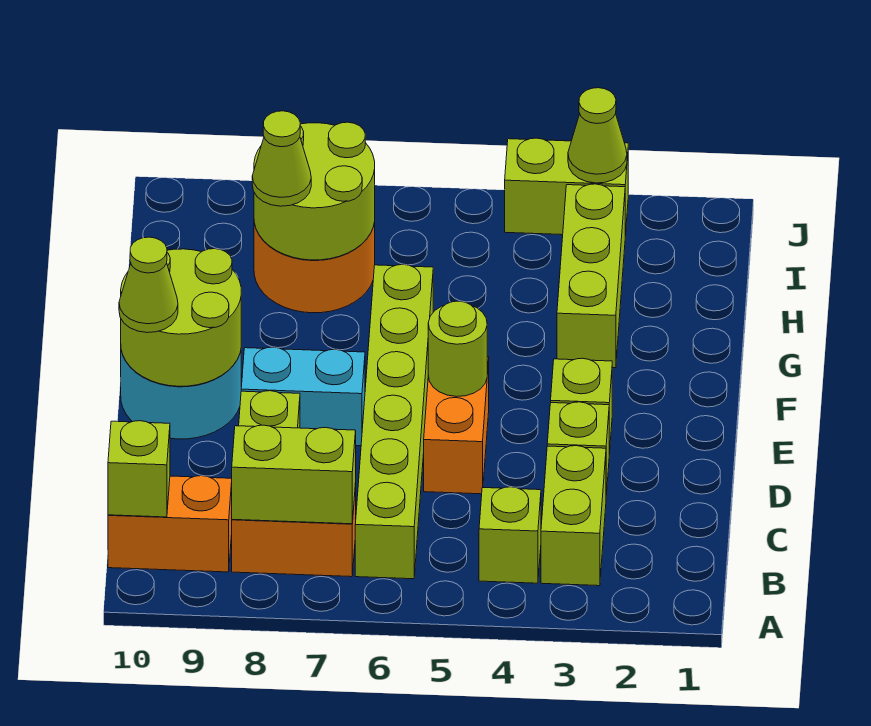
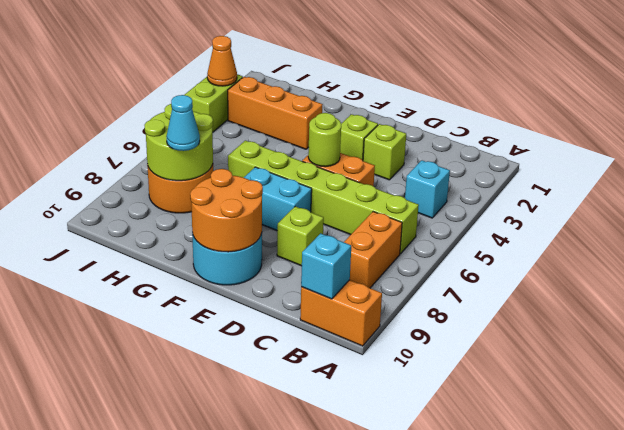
lime brick B3:C3 level 1 -> none
lime brick B4 level 1 -> cyan brick B4 level 1
lime brick B7:B8 level 2 -> none
orange brick B9:B10 level 1 -> orange brick A10:B10 level 1
lime brick B10 level 2 -> cyan brick B10 level 2
cyan brick E7:E8 level 1 -> cyan brick E7:F7 level 1
lime round brick E9:F10 level 2 -> orange round brick E9:F10 level 2
lime cone E10 level 3 -> none
lime brick G3:I3 level 1 -> orange brick G3:I3 level 1
lime cone H8 level 3 -> cyan cone H8 level 3
lime cone J3 level 2 -> orange cone J3 level 2

